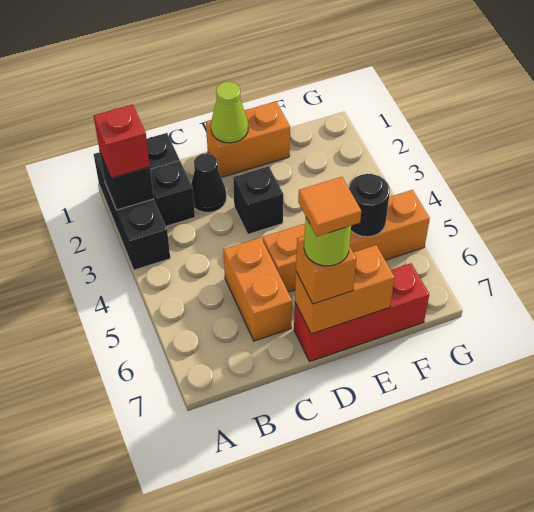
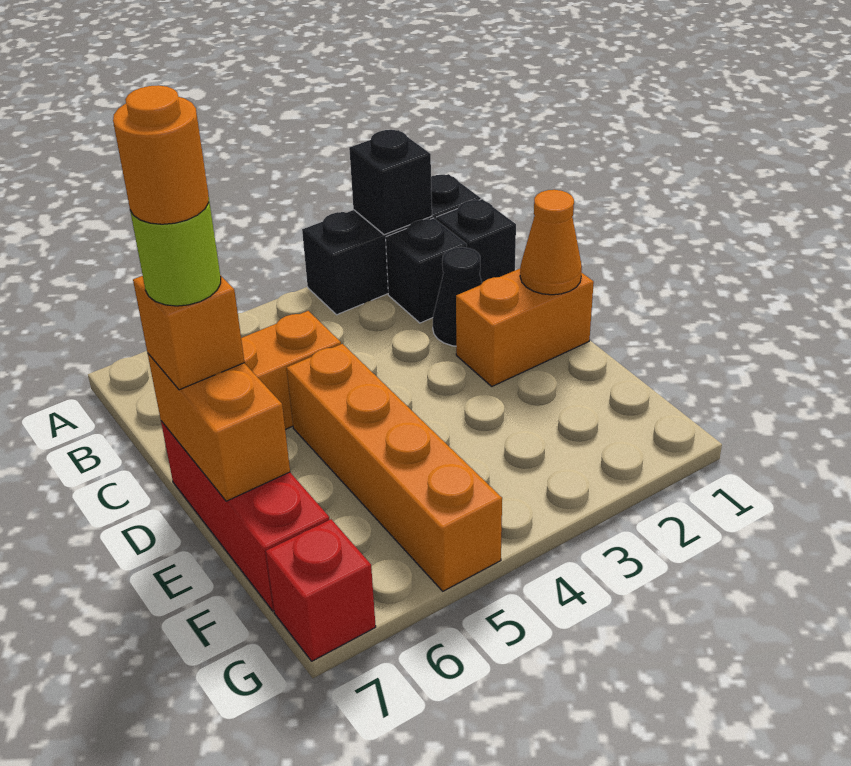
red brick A2 level 3 -> red brick G7 level 1
orange brick D1:E1 level 1 -> orange brick D1:D2 level 1
lime cone D1 level 2 -> orange cone D1 level 2
black brick D3 level 1 -> none
orange tile D7 level 5 -> orange round brick D7 level 5
black round brick F5 level 2 -> none

